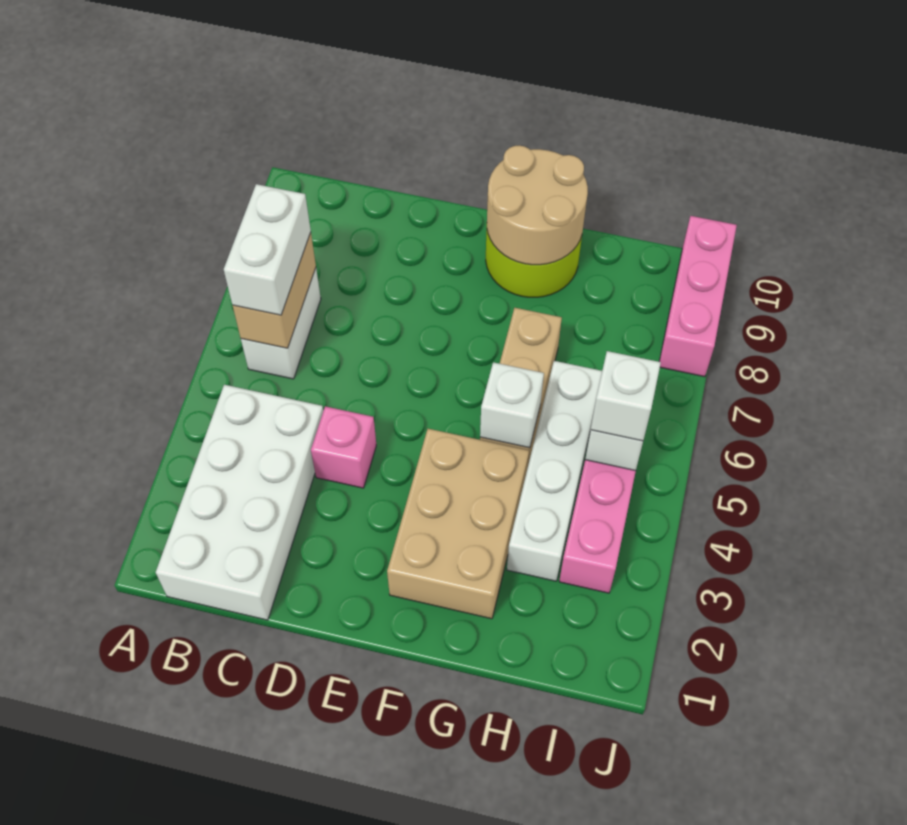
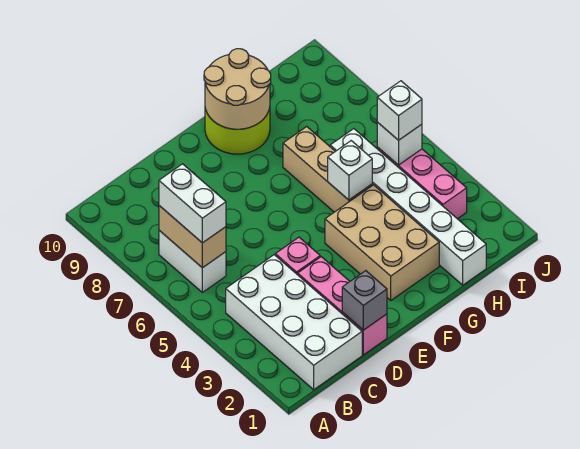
none -> grey brick D1 level 2
white brick H3:H6 level 1 -> white brick H1:H6 level 1
pink brick J8:J10 level 1 -> pink brick D1:D3 level 1

